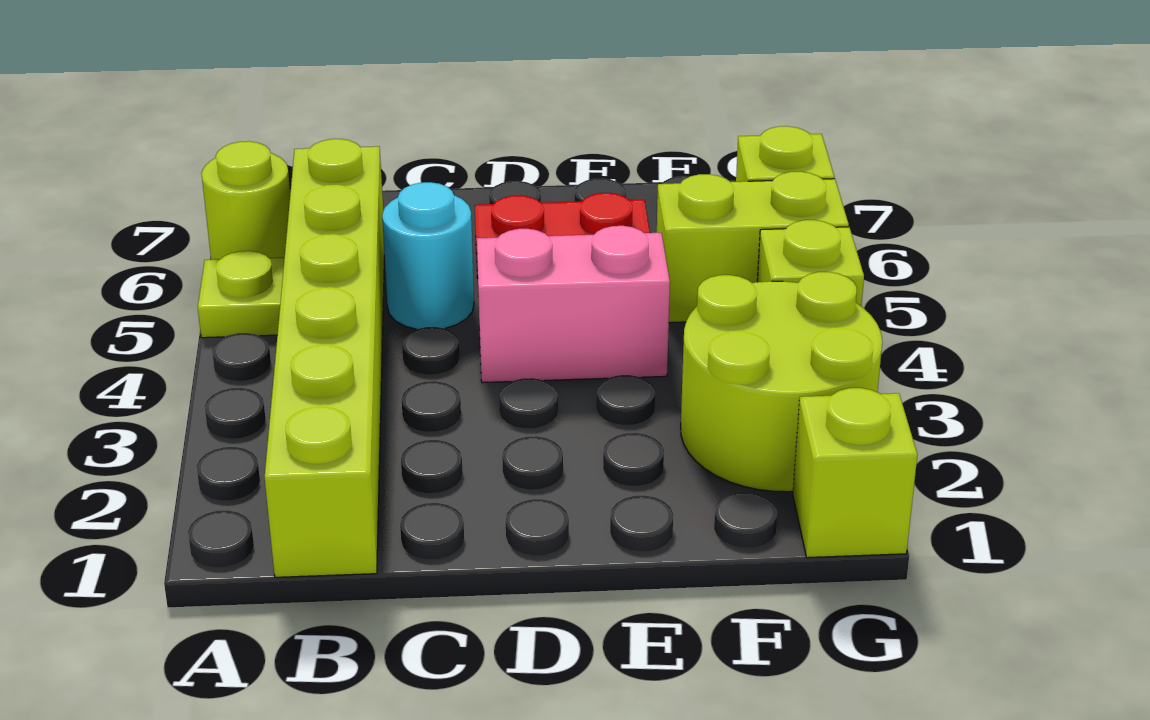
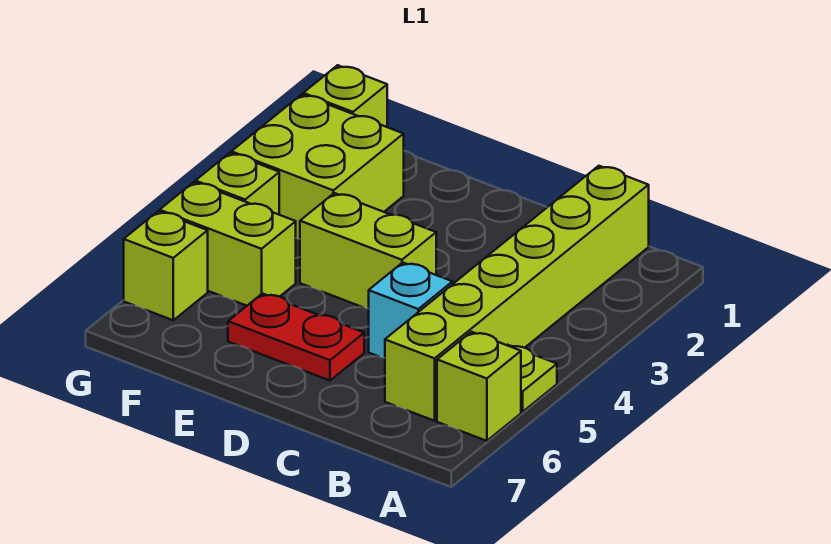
lime round brick A6 level 1 -> lime brick A6 level 1
cyan round brick C5 level 1 -> cyan brick C5 level 1
pink brick D4:E4 level 1 -> lime brick D4:E4 level 1
lime round brick F2:G3 level 1 -> lime brick F2:G3 level 1

